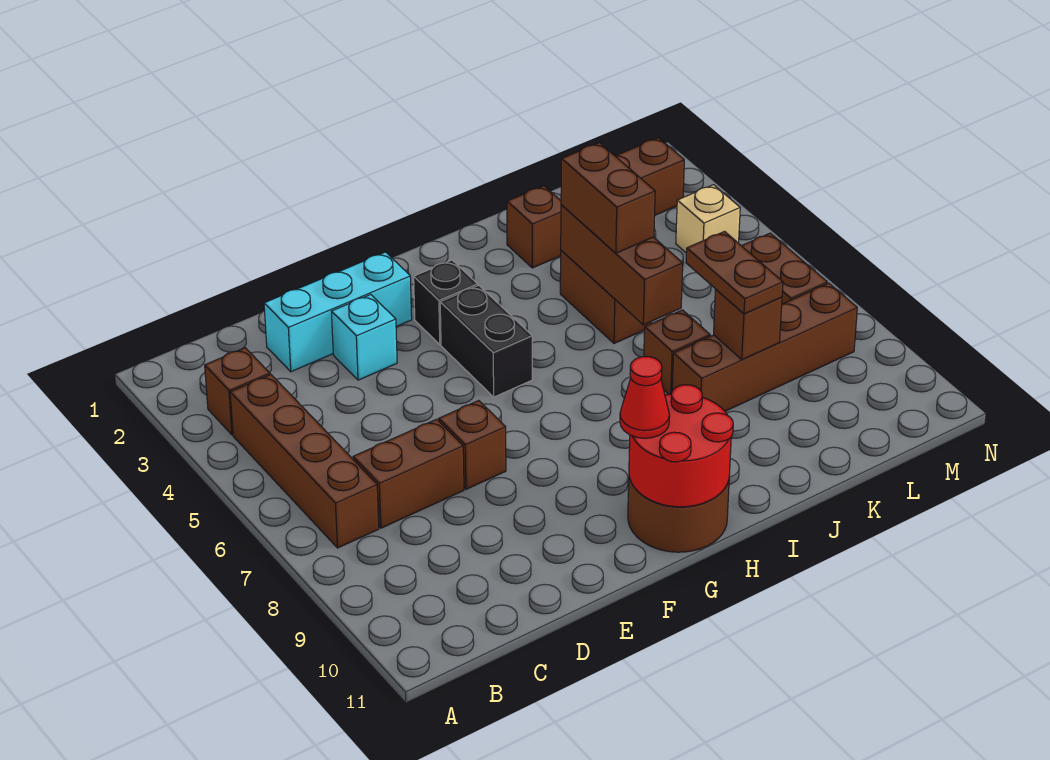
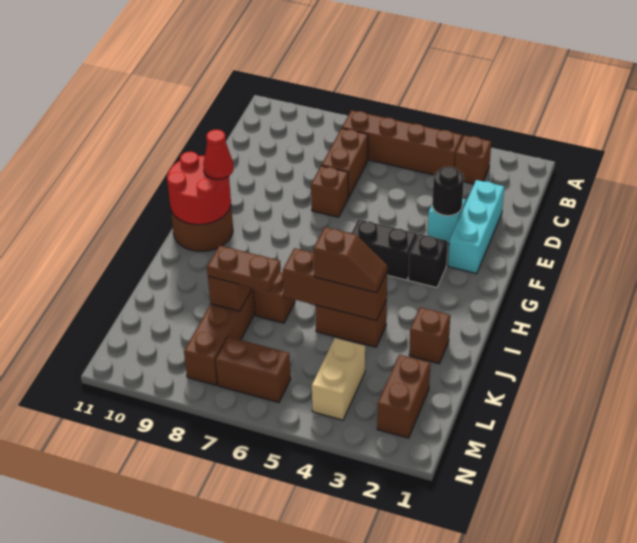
none -> black round brick E3 level 2
brown brick J4:J5 level 3 -> brown slope J4:J5 level 3 top 5
tan brick M4 level 1 -> tan brick L4:M4 level 1

